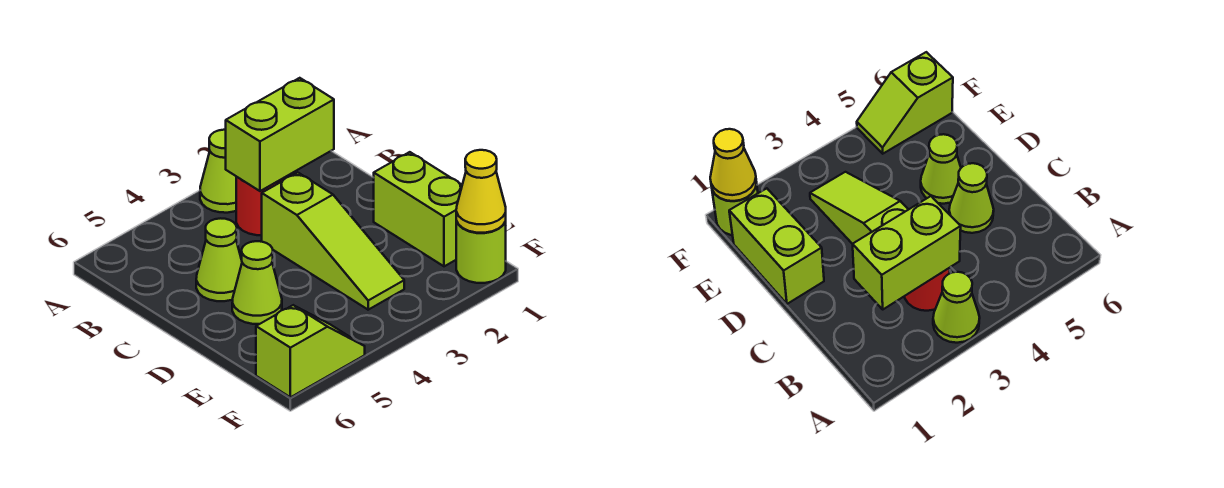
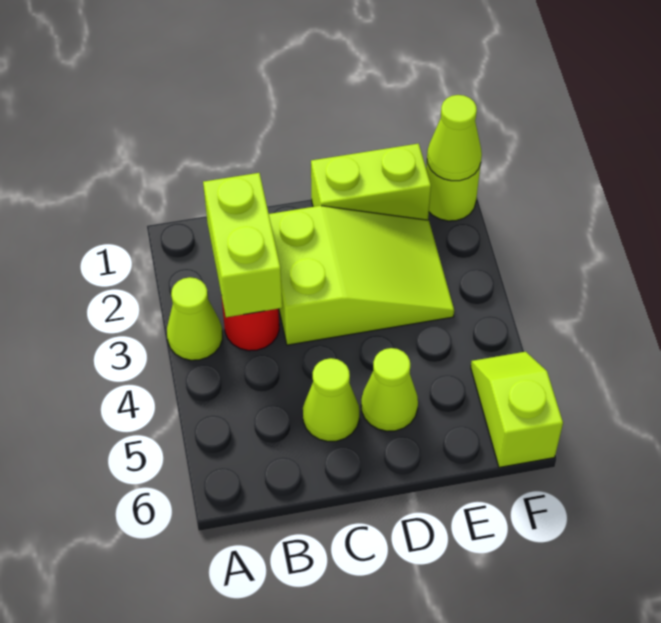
lime slope C3:E3 level 1 top C -> lime slope C2:E3 level 1 top C
yellow cone F1 level 2 -> lime cone F1 level 2

